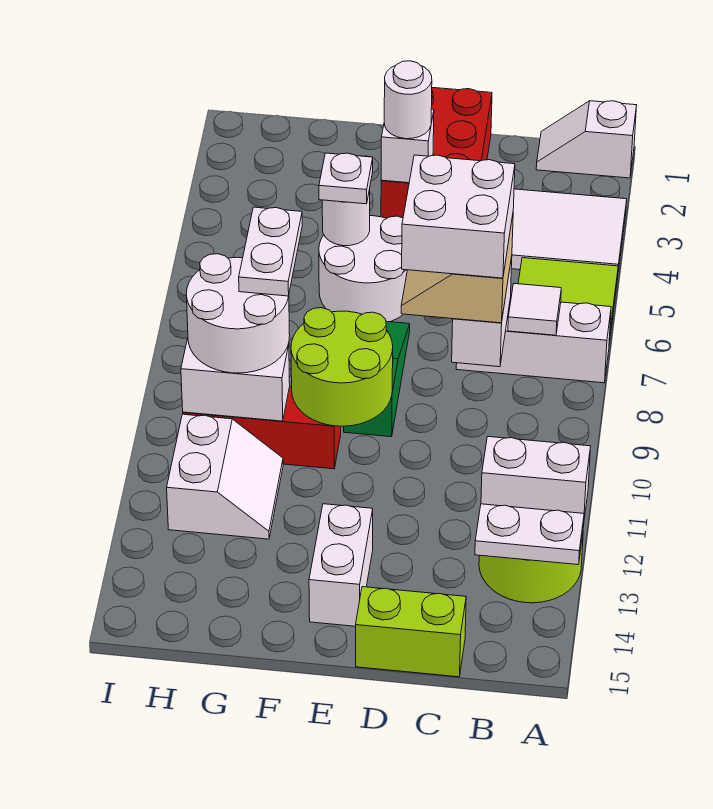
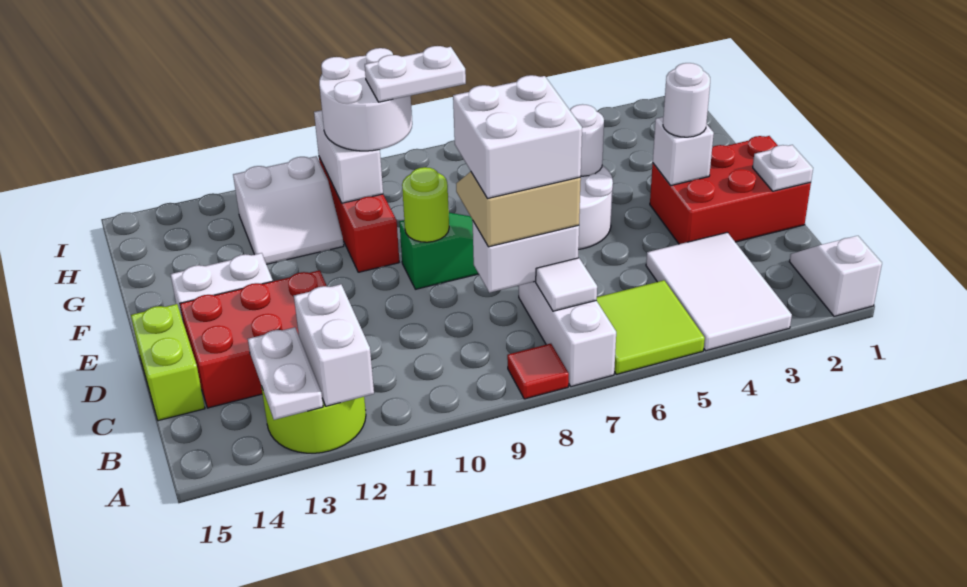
none -> red tile A8 level 1
none -> red brick C12:D14 level 1
lime round brick E9:F10 level 2 -> lime round brick E9 level 2
white plate F5 level 3 -> white plate D1 level 2

